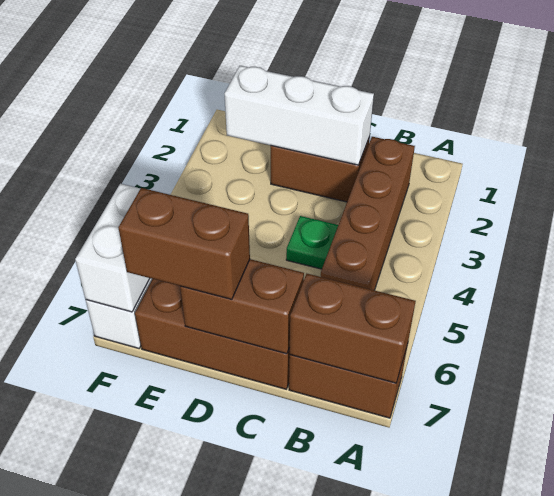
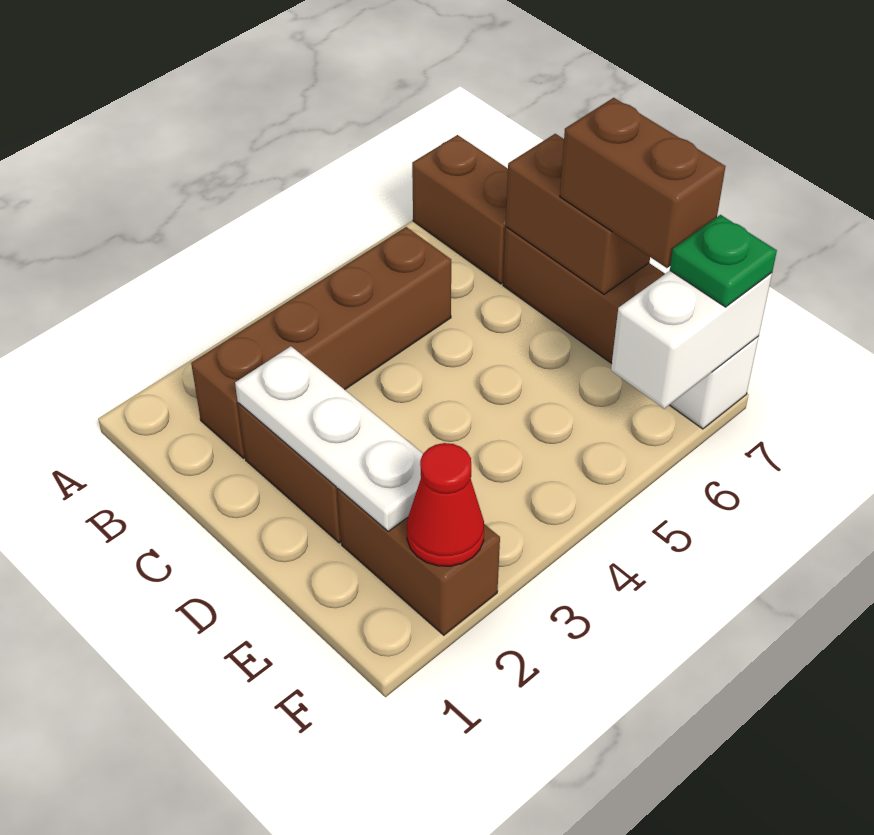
brown brick A7:B7 level 2 -> brown brick E2:F2 level 1
white brick C2:E2 level 2 -> white plate C2:E2 level 2
green plate C4 level 1 -> green plate F7 level 3
none -> red cone F2 level 2

